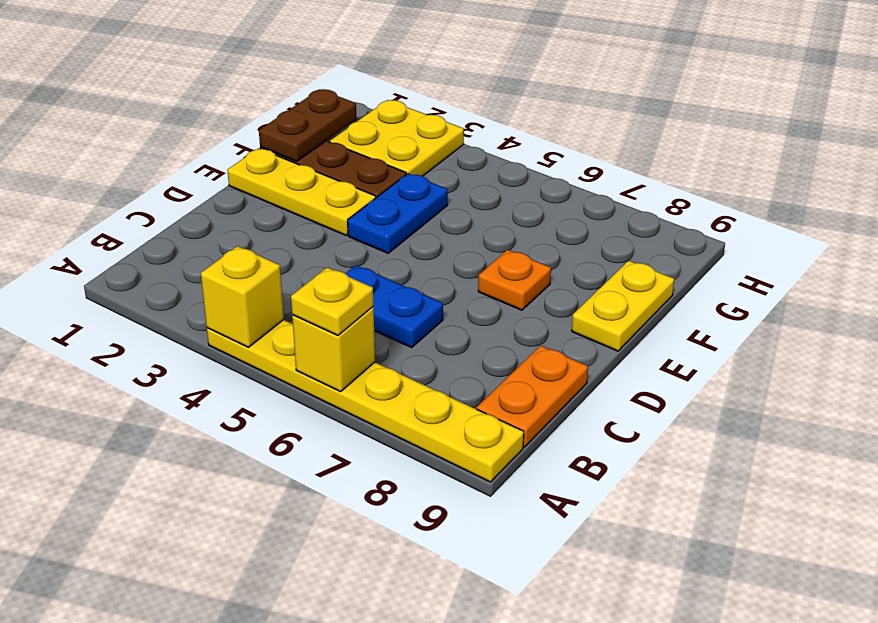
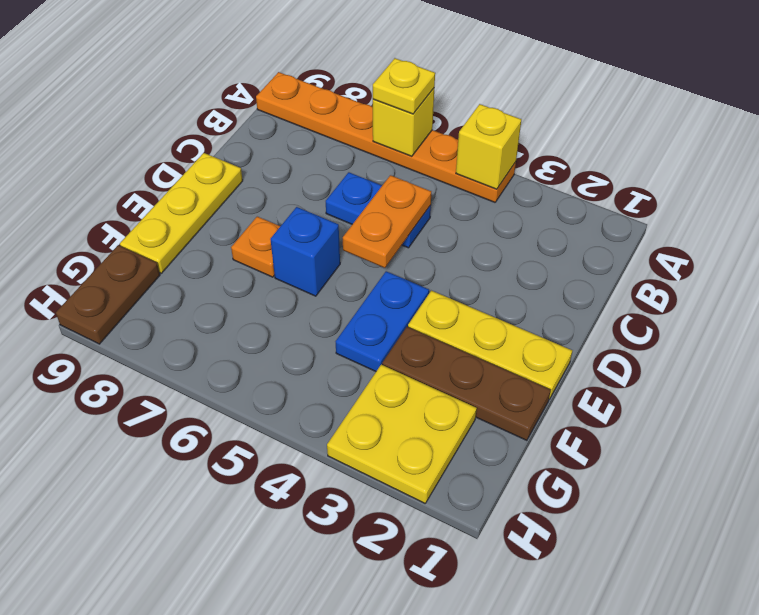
yellow plate A4:A9 level 1 -> orange plate A4:A9 level 1
orange plate B9:C9 level 1 -> orange plate C5:D5 level 2
none -> blue brick E6 level 1
yellow plate E9:F9 level 1 -> yellow plate D9:F9 level 1
brown plate F1:G1 level 2 -> brown plate G9:H9 level 1

